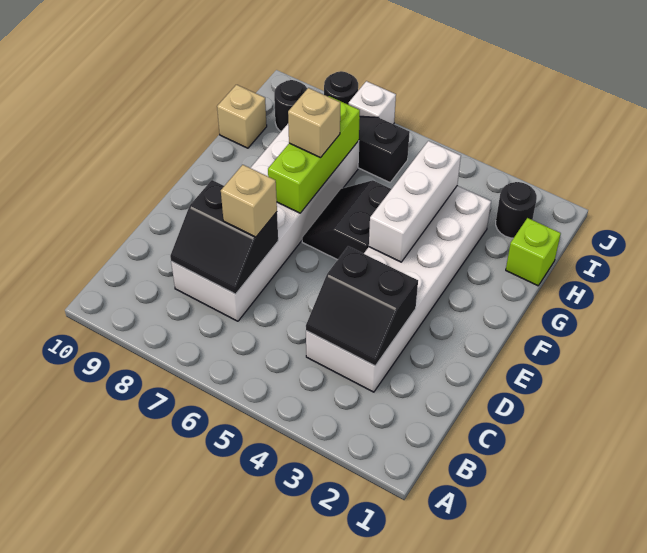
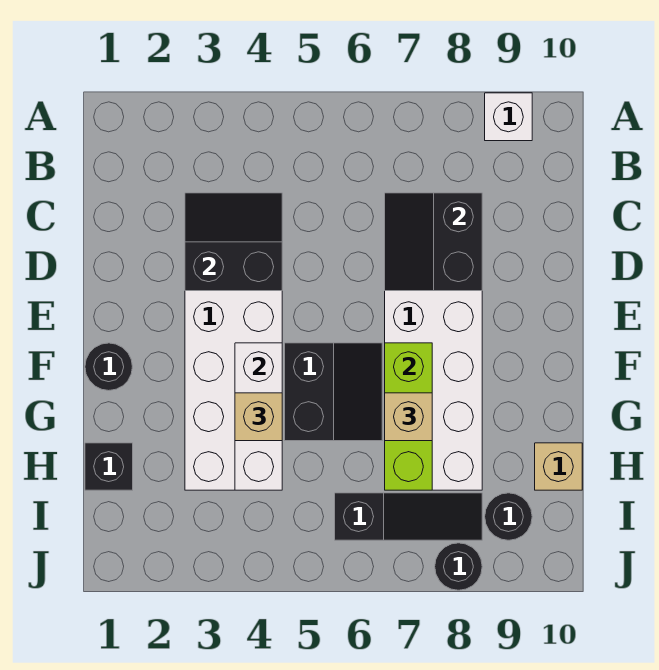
black slope C7:D8 level 2 top D -> black slope C7:D8 level 2 top 8
tan brick D7 level 3 -> tan brick G4 level 3
lime brick H1 level 1 -> black brick H1 level 1
black round brick I2 level 1 -> black round brick F1 level 1
white brick J7 level 1 -> white brick A9 level 1

